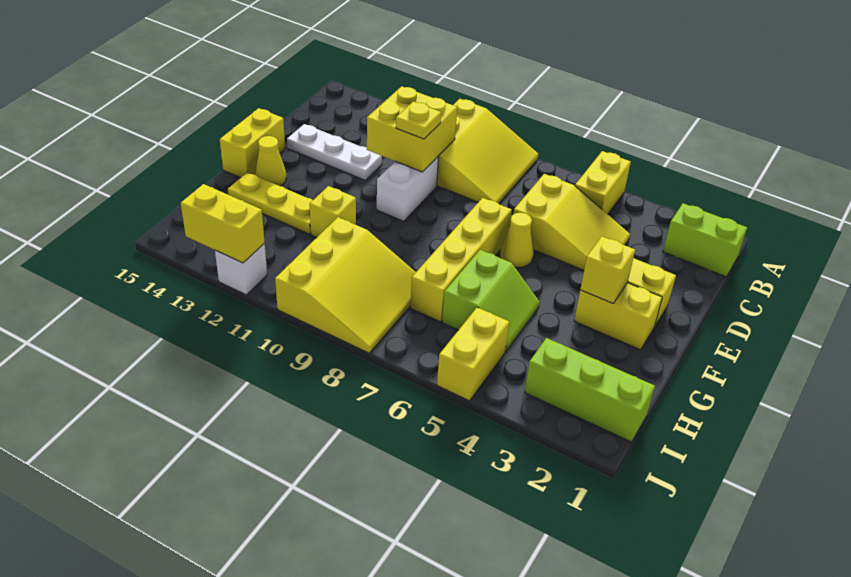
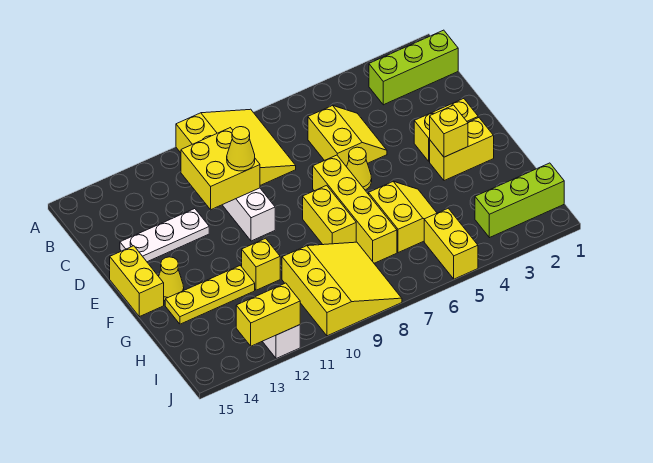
yellow brick A5:B5 level 1 -> yellow brick F8:G8 level 1
lime brick B1:B2 level 1 -> lime brick B1:B3 level 1
yellow slope C4:D6 level 1 top 6 -> yellow slope C5:D6 level 1 top 6
yellow plate D10 level 3 -> yellow cone D10 level 3
lime slope G5:H6 level 1 top 6 -> yellow slope G5:H6 level 1 top 6

